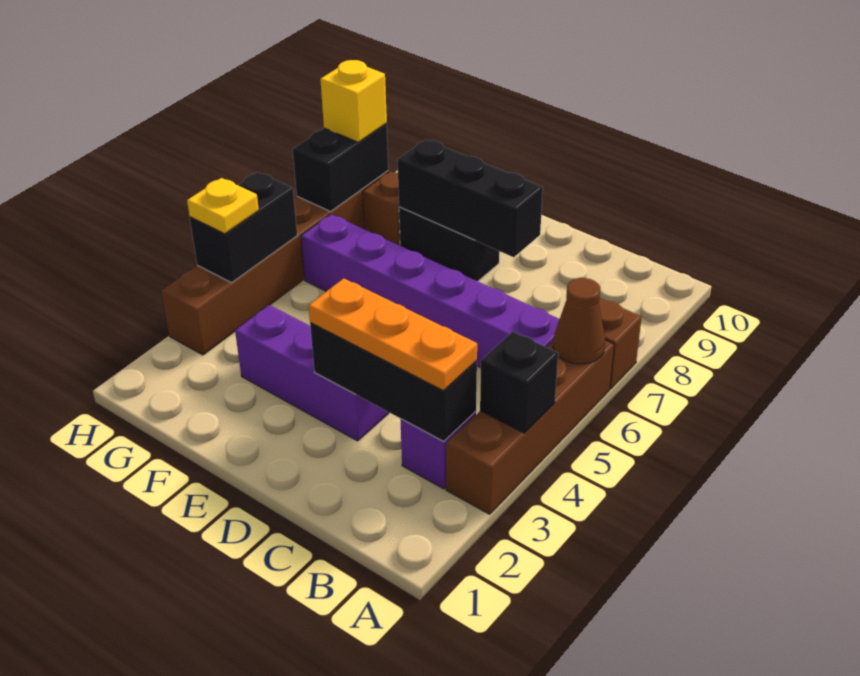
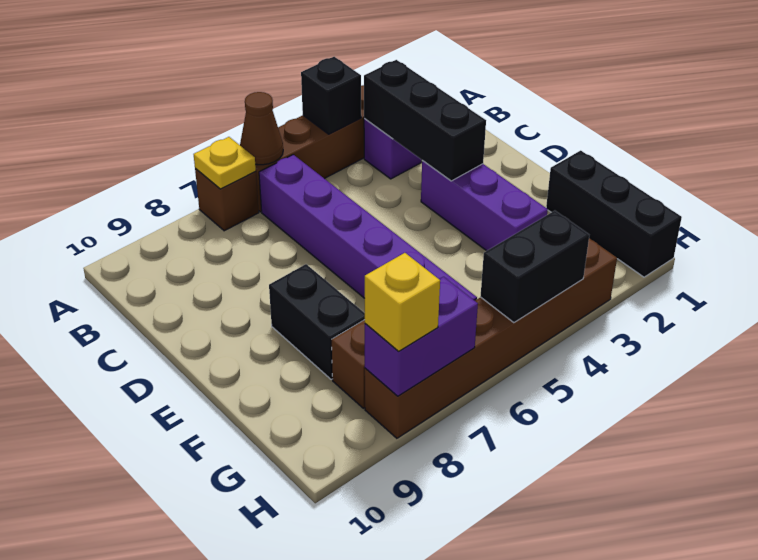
orange plate B3:D3 level 3 -> none
black brick D8:F8 level 2 -> black brick F1:H1 level 1
yellow plate H4 level 3 -> yellow plate A7 level 2
black brick H7:H8 level 2 -> purple brick H7:H8 level 2

